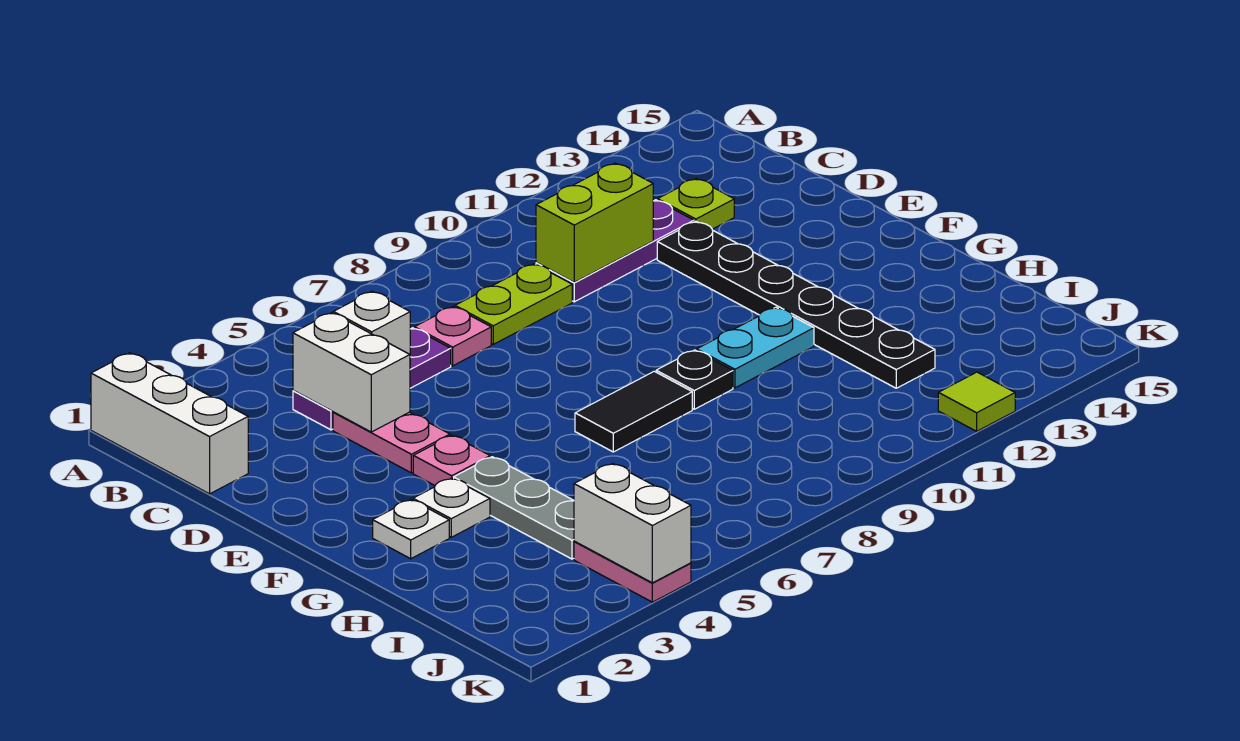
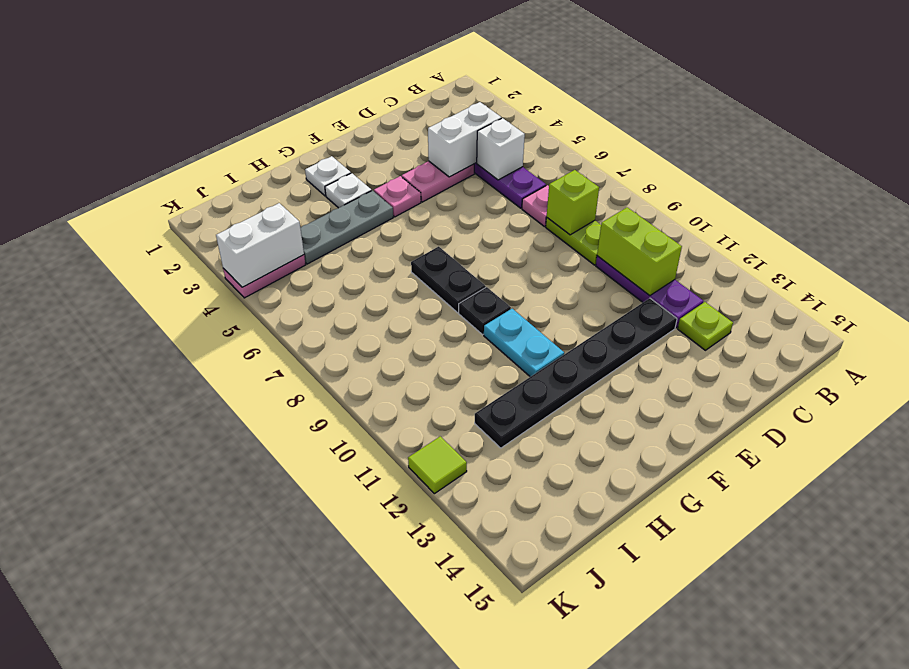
white brick A1:C1 level 1 -> none
none -> lime brick C8 level 2
black tile G7:G8 level 1 -> black plate G7:G8 level 1

